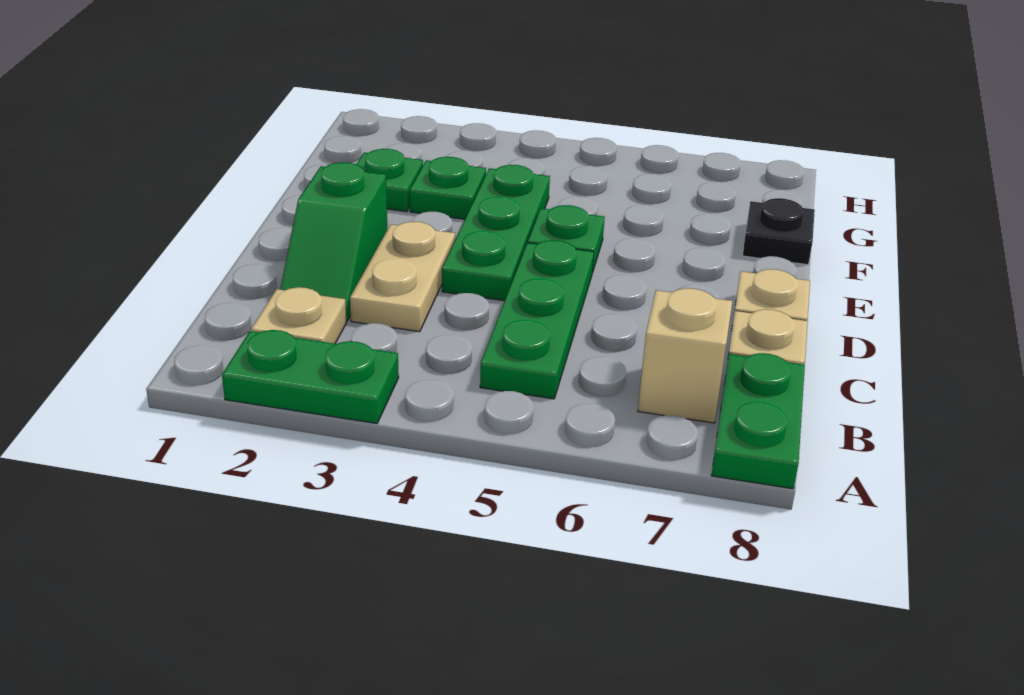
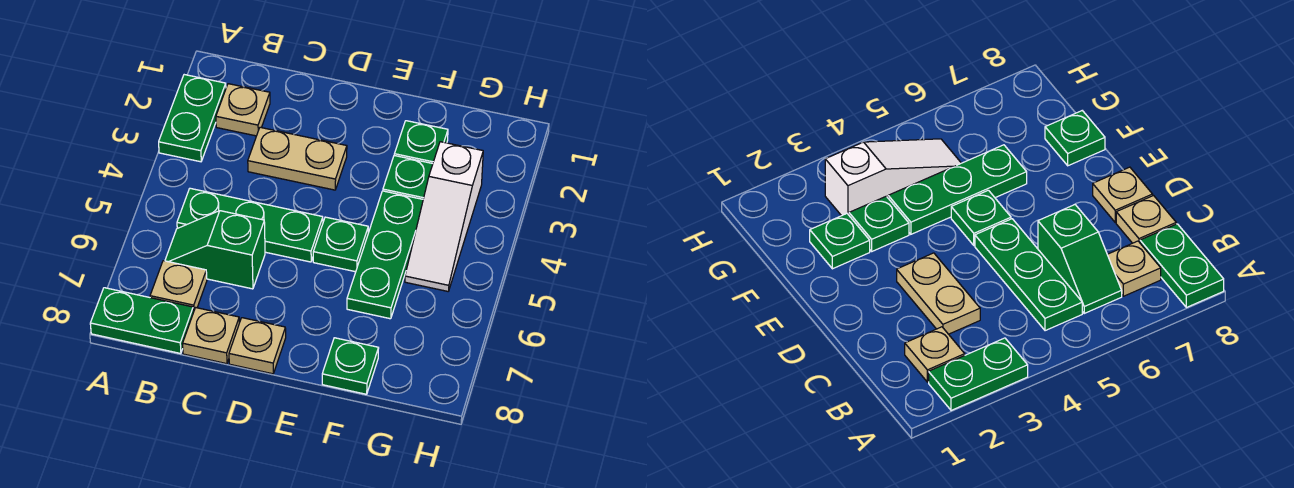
tan brick B7 level 1 -> tan plate B7 level 1
green slope C2:D2 level 1 top D -> green slope B6:C6 level 1 top C
green plate D4:F4 level 1 -> green plate F4:F6 level 1
black plate F8 level 1 -> green plate F8 level 1
none -> white slope G3:G5 level 1 top 3

